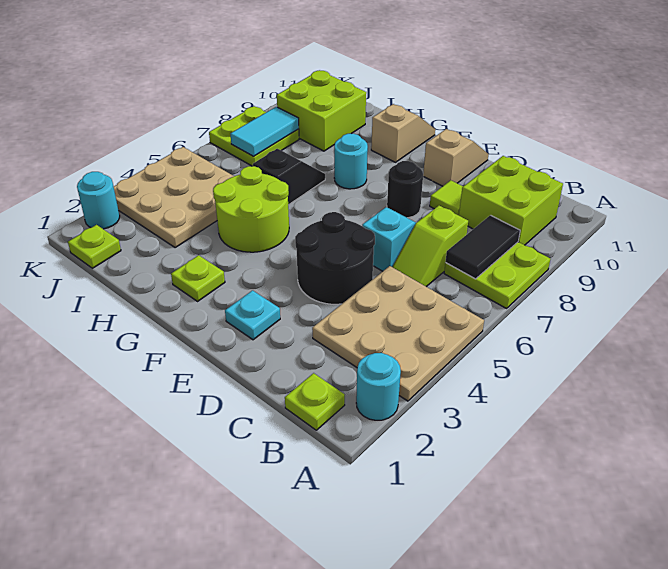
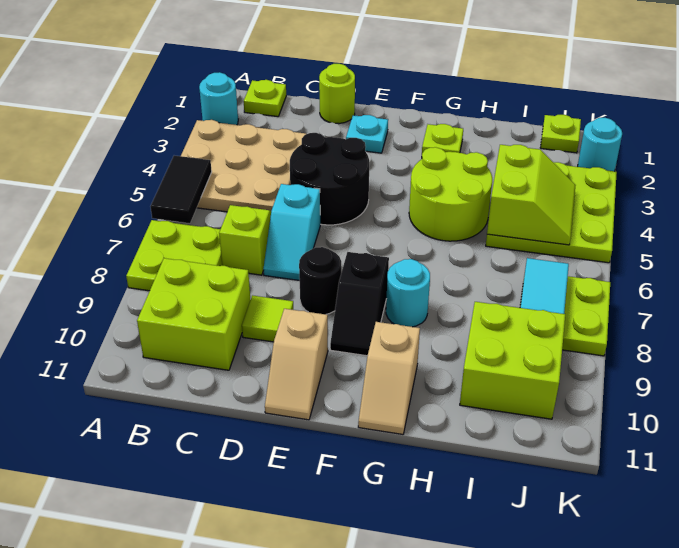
black tile B7:B8 level 2 -> black tile A5:A6 level 2
none -> lime round brick D1 level 1
black slope H6:H7 level 1 top 6 -> black slope F8:F9 level 1 top 8
tan plate I3:K5 level 1 -> lime plate I3:K5 level 1
none -> lime slope I4:J5 level 2 top I

